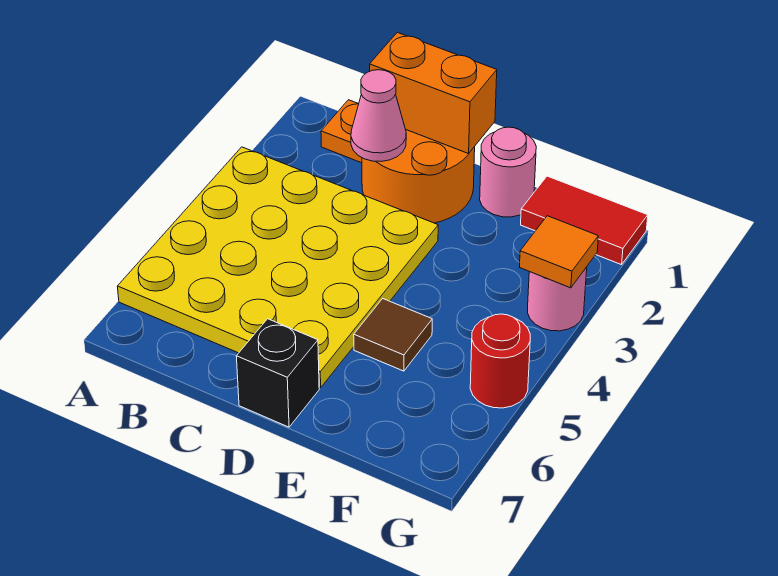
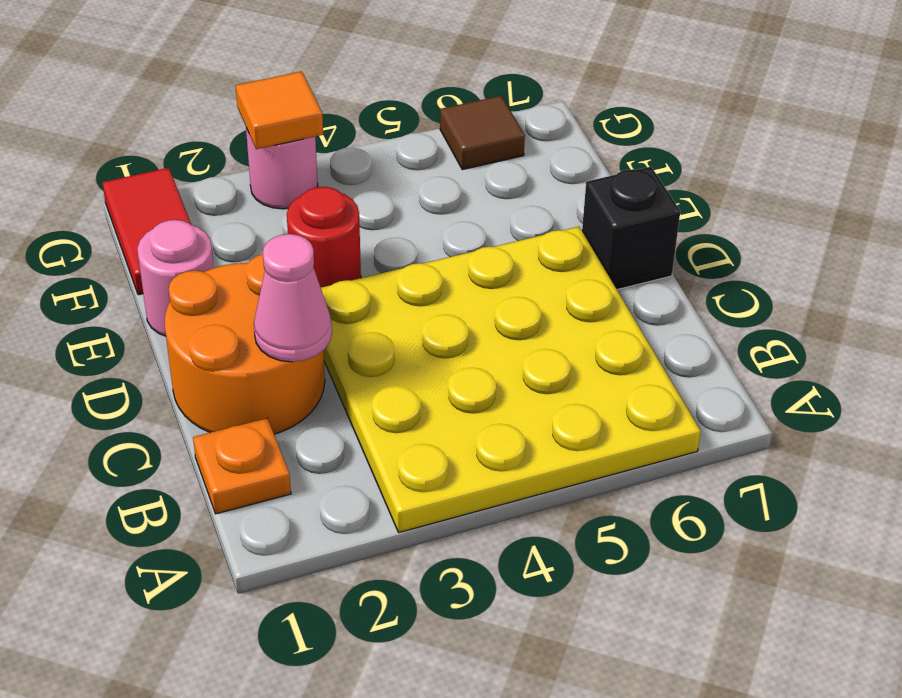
orange brick C1:D1 level 2 -> none
brown tile E5 level 1 -> brown tile G6 level 1
red round brick G5 level 1 -> red round brick E3 level 1

